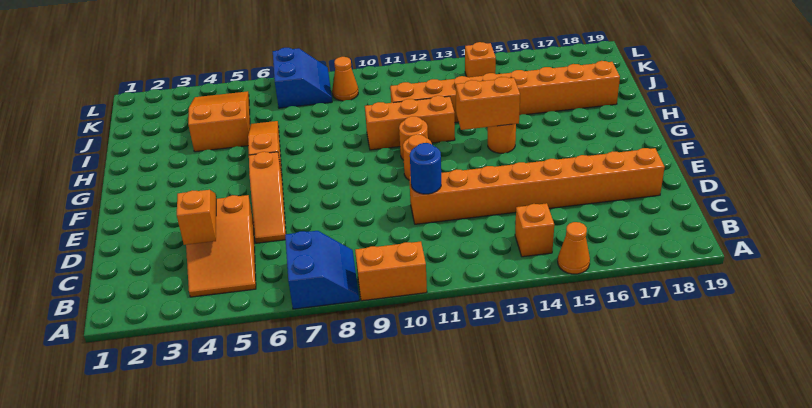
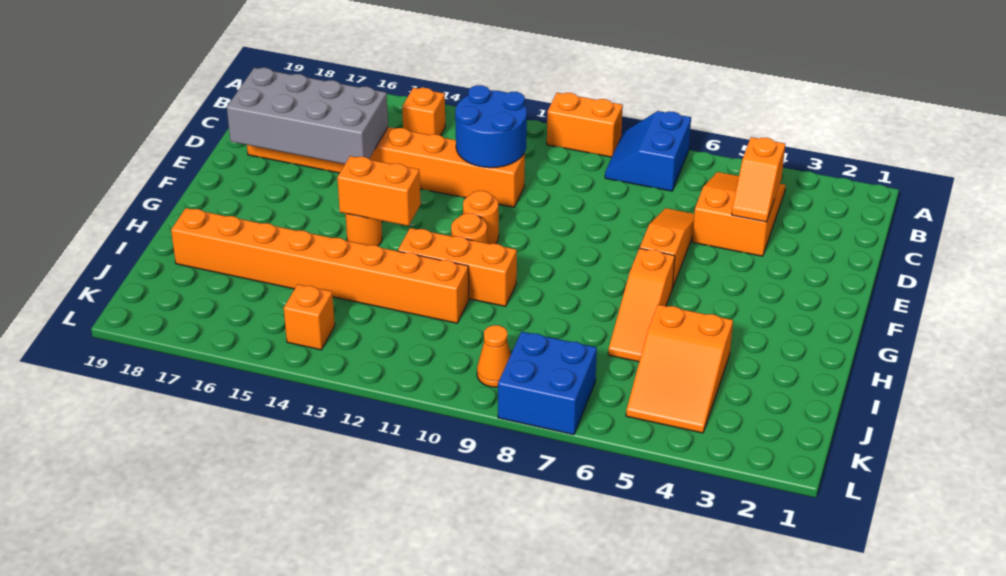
orange cone A15 level 1 -> none
blue round brick D11 level 2 -> blue round brick C11:D12 level 2
none -> grey brick D15:E18 level 2
blue slope K7:L8 level 1 top 7 -> blue brick K7:L8 level 1

